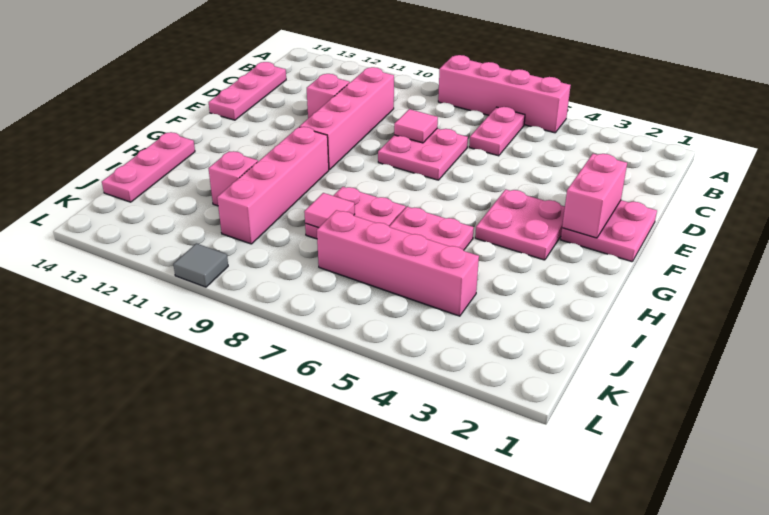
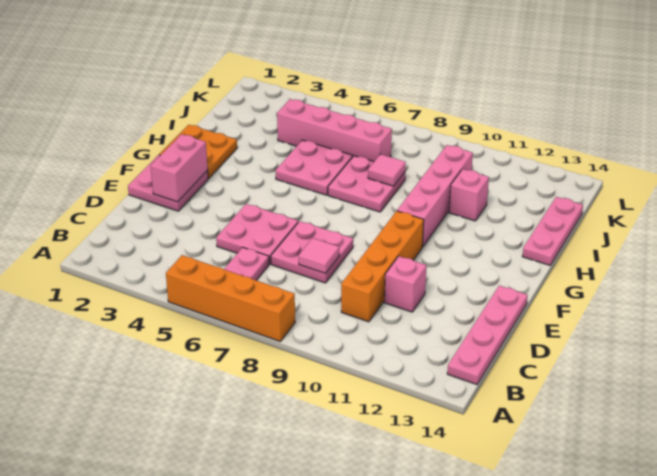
pink brick A5:A8 level 1 -> orange brick A5:A8 level 1
pink brick C10:F10 level 1 -> orange brick C10:F10 level 1
pink plate C14:E14 level 1 -> pink plate B14:E14 level 1
pink plate F3:G4 level 1 -> pink plate D5:E6 level 1
none -> orange plate G1:H2 level 1
grey tile L10 level 1 -> none

